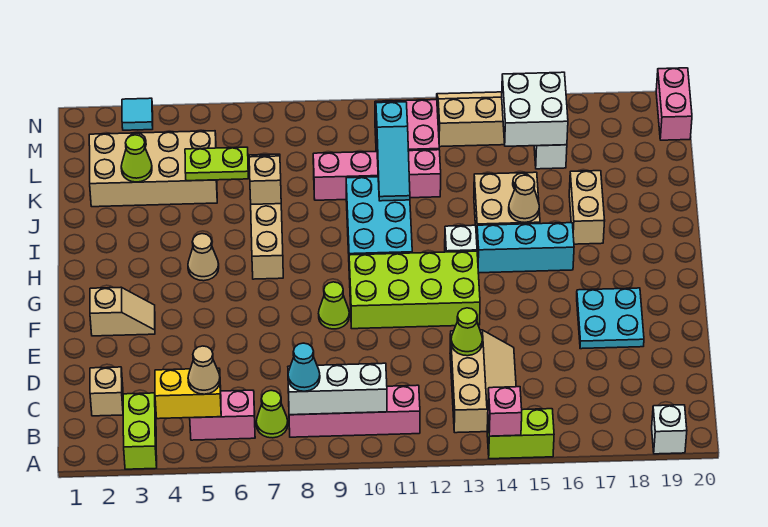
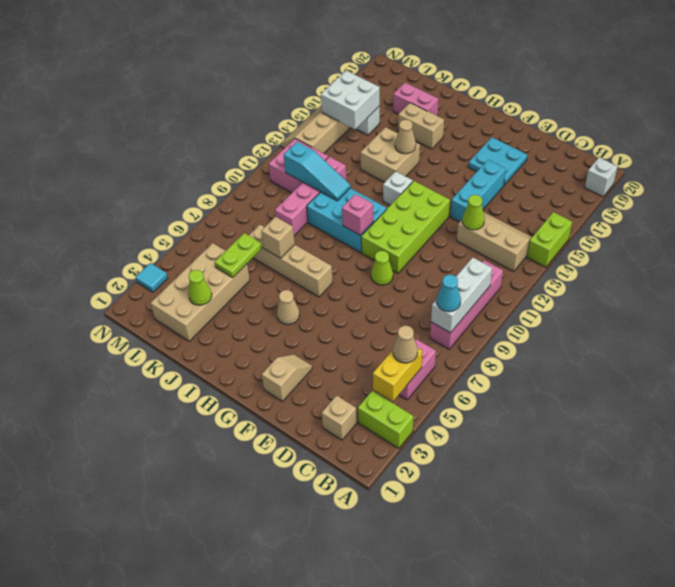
pink brick A14 level 2 -> pink brick H10 level 2
lime cone B7 level 1 -> none
cyan brick H14:H16 level 1 -> cyan brick E14:E16 level 1
pink brick M20:N20 level 1 -> pink brick J18:K18 level 1

